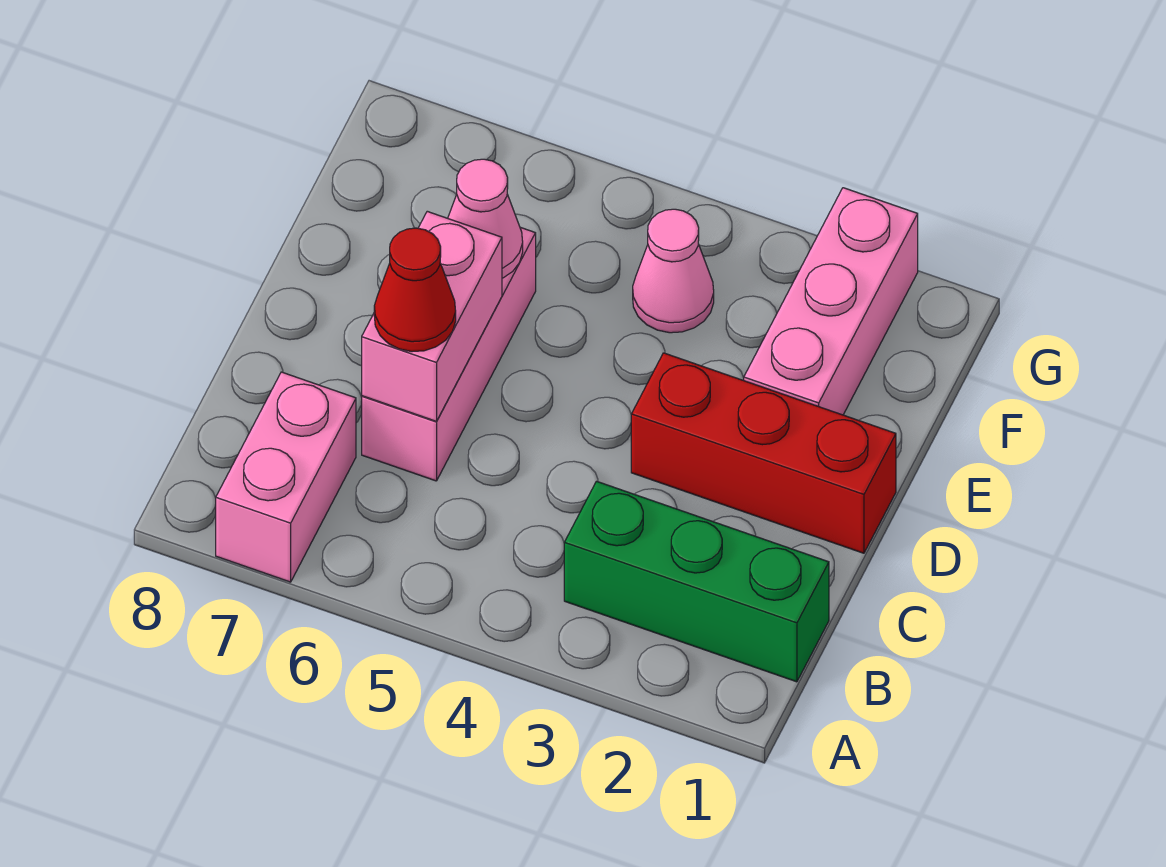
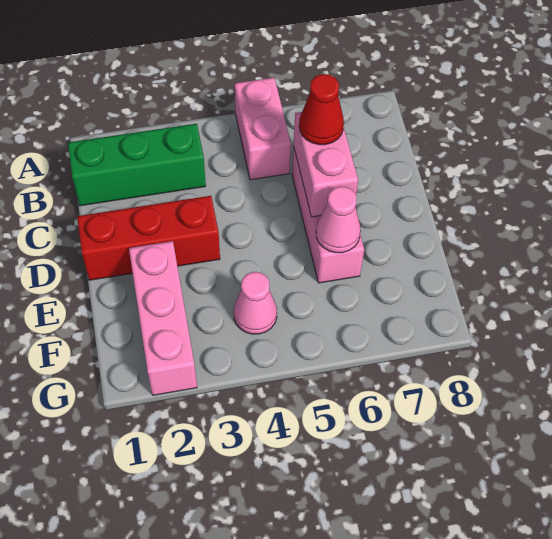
pink brick A7:B7 level 1 -> pink brick A5:B5 level 1

